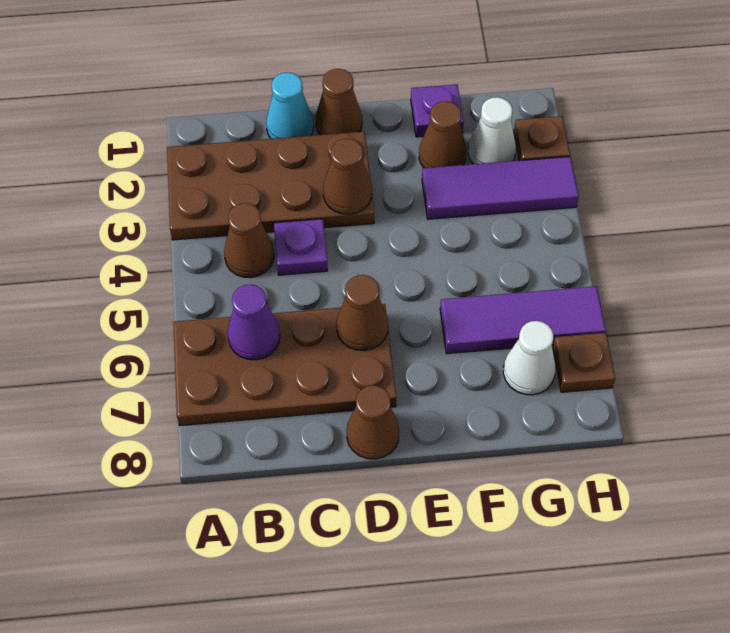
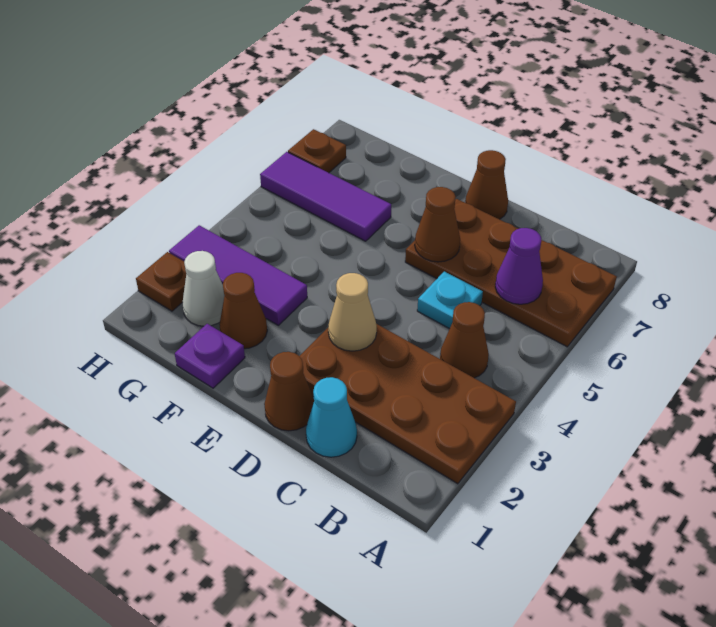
purple plate C4 level 1 -> none
none -> cyan plate C5 level 1
brown cone D3 level 2 -> tan cone D3 level 2
white cone G7 level 1 -> none

